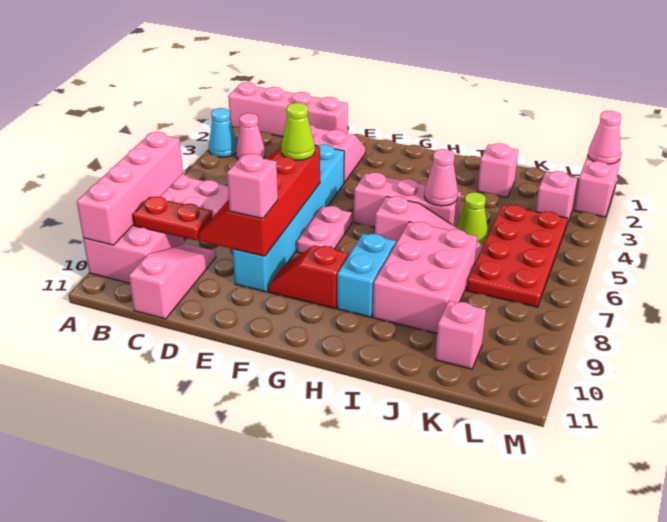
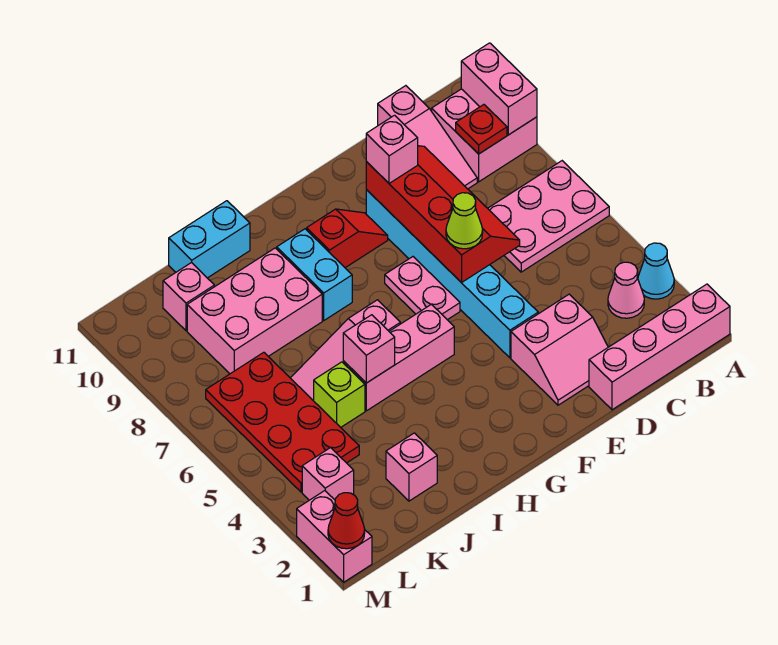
pink brick A7:A10 level 2 -> pink brick A9:A10 level 2
red plate B9:C9 level 2 -> red plate B9 level 2
pink cone I5 level 2 -> pink brick I5 level 2
pink brick I7:J9 level 1 -> pink brick I8:K9 level 1
none -> cyan brick I11:J11 level 1
lime cone J5 level 1 -> lime brick J5 level 1
pink cone M1 level 2 -> red cone M1 level 2

